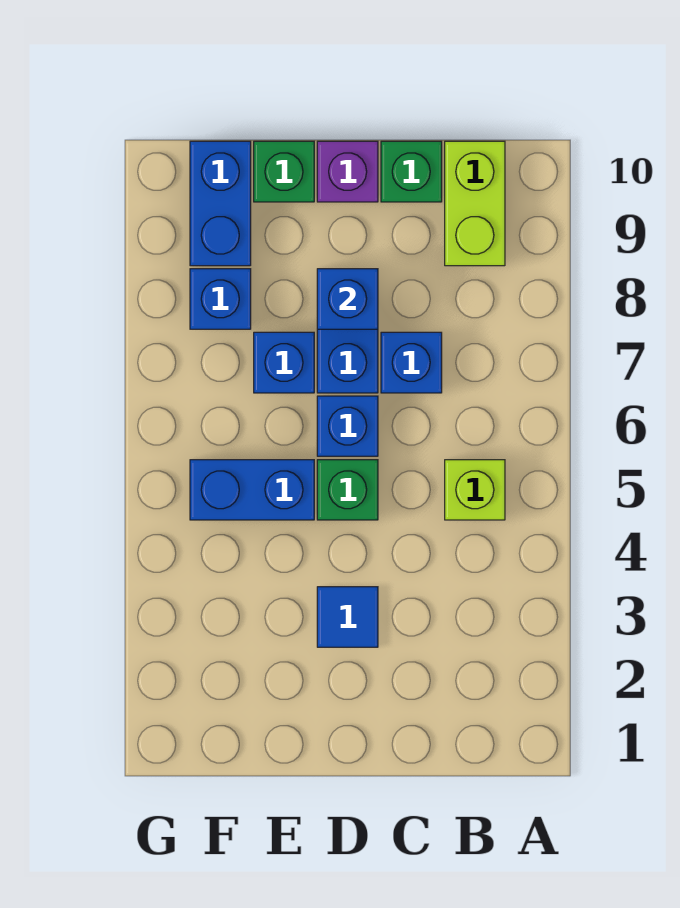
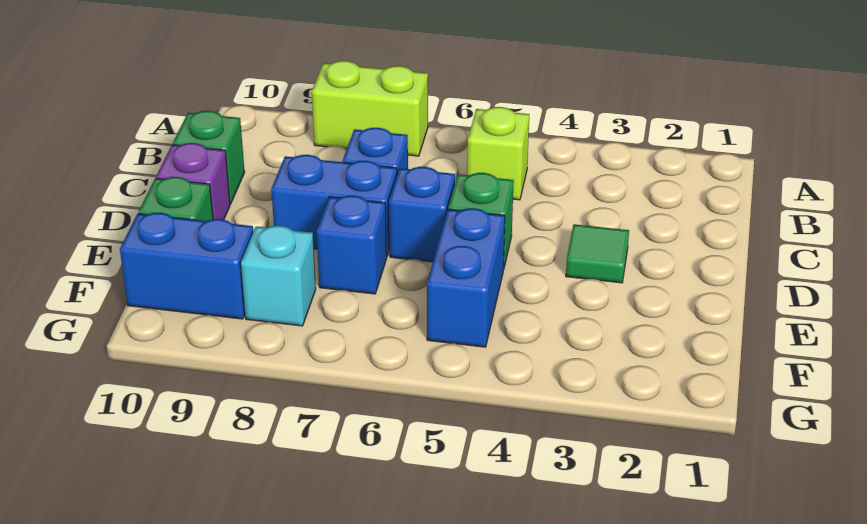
lime brick B9:B10 level 1 -> lime brick A7:A8 level 1
blue tile D3 level 1 -> green tile D3 level 1
blue brick D8 level 2 -> none
blue brick F8 level 1 -> cyan brick F8 level 1

